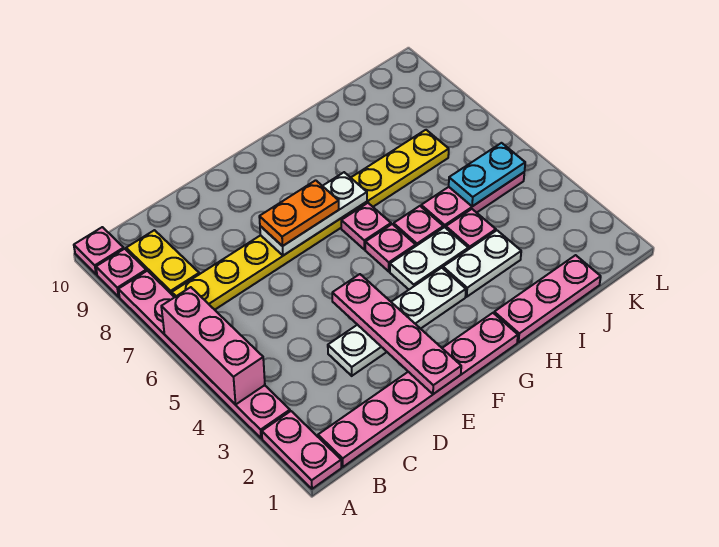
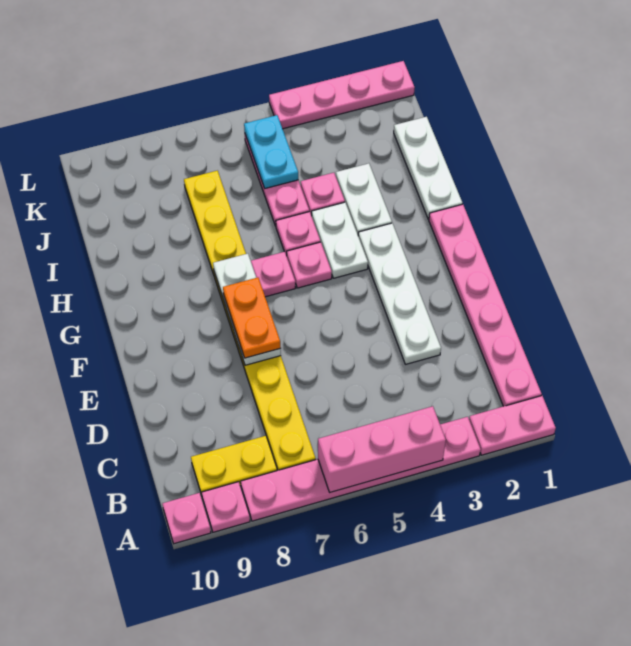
pink plate E1:E4 level 2 -> pink plate L1:L4 level 1
pink plate H1:J1 level 1 -> white plate H1:J1 level 1

